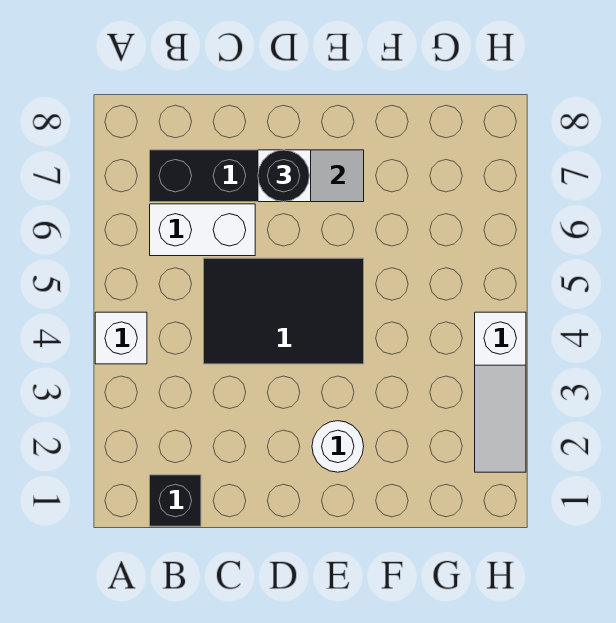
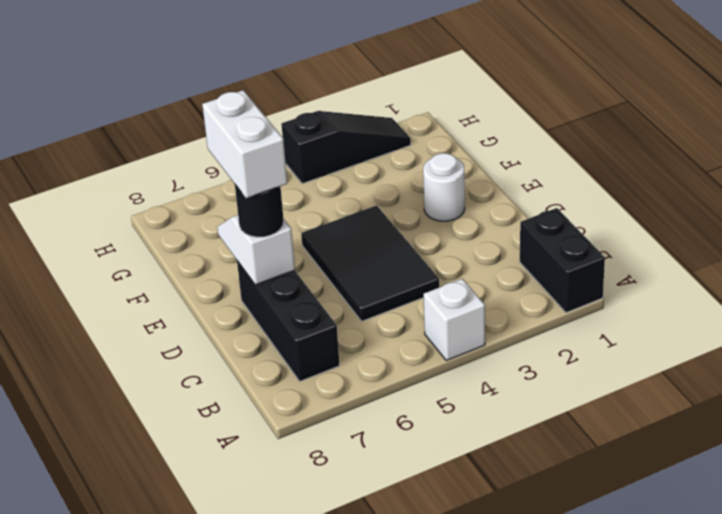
black brick B1 level 1 -> black brick A1:B1 level 1
white brick B6:C6 level 1 -> white brick D7:E7 level 4
white slope H2:H4 level 1 top 4 -> black slope H2:H4 level 1 top 4

